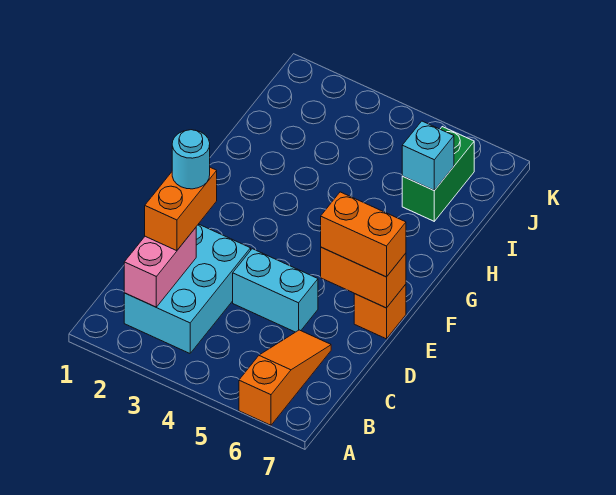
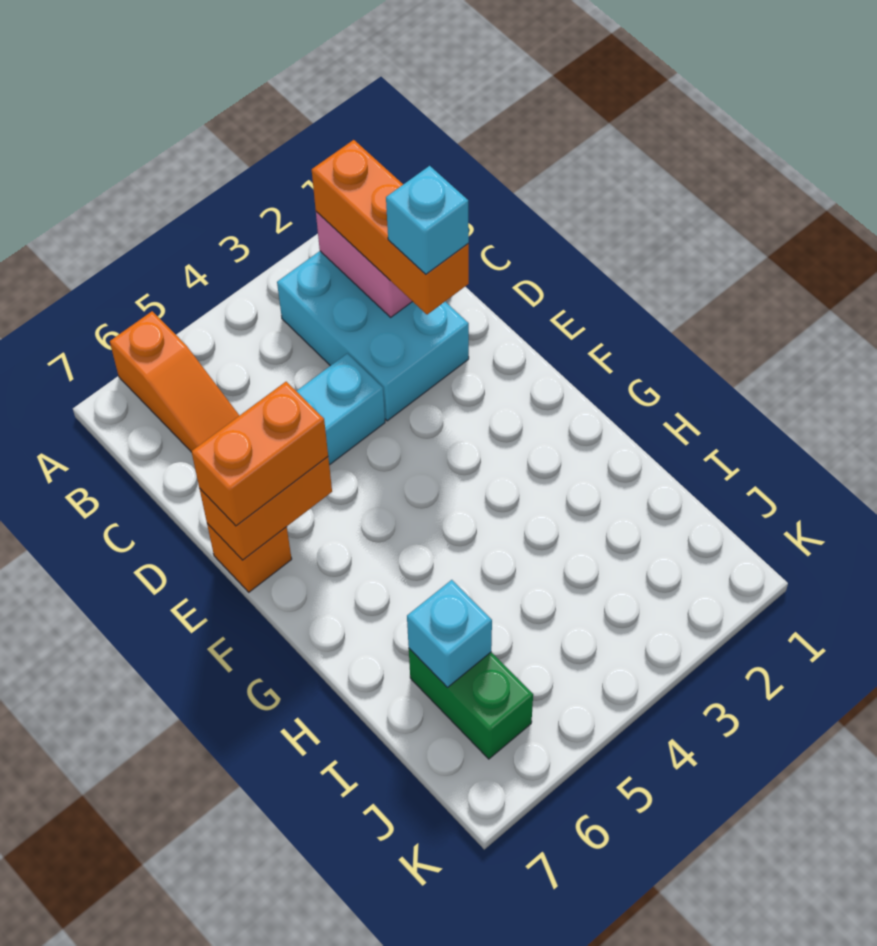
orange brick C2:D2 level 3 -> orange brick B2:D2 level 3
cyan round brick D2 level 4 -> cyan brick D2 level 4

